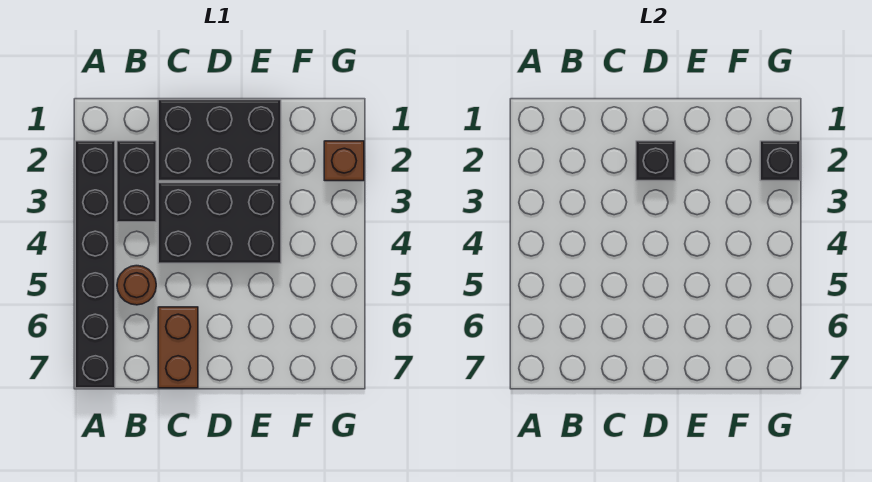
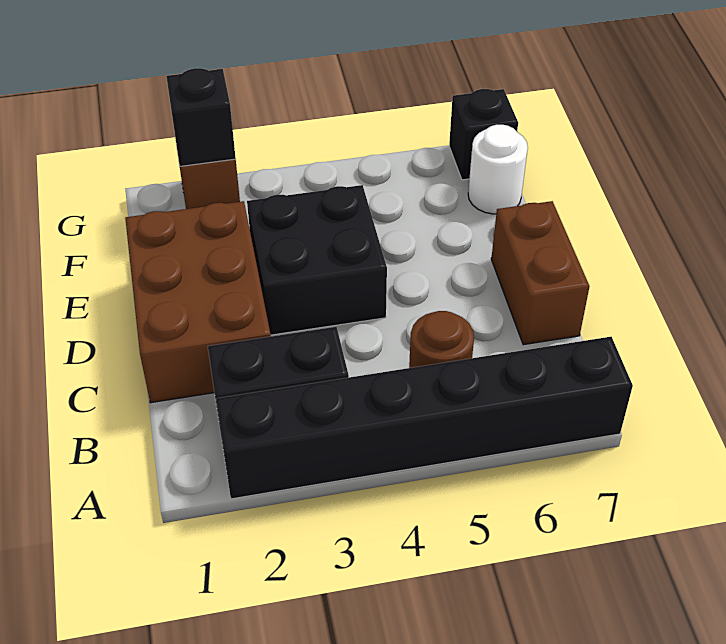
black brick C1:E2 level 1 -> brown brick C1:E2 level 1
black brick C3:E4 level 1 -> black brick D3:E4 level 1
brown brick C6:C7 level 1 -> brown brick C7:D7 level 1
black brick D2 level 2 -> black brick G7 level 1
none -> white round brick F7 level 1

